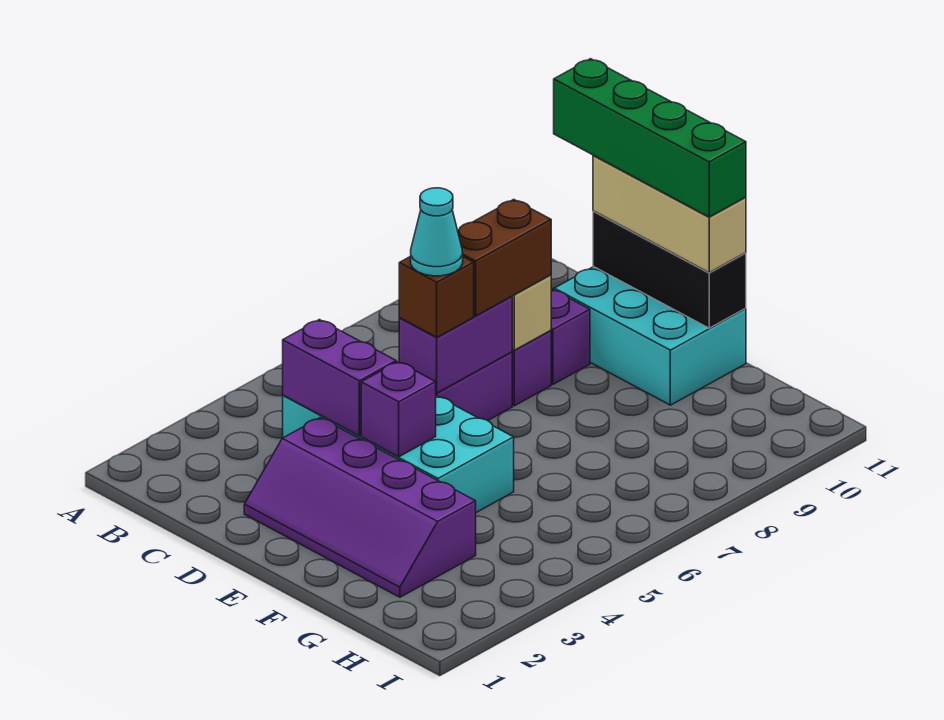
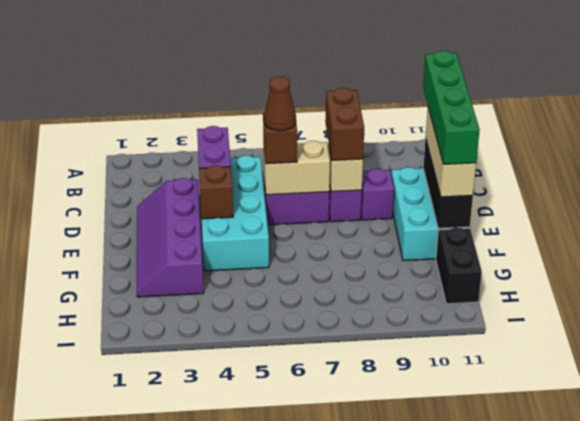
purple brick D6:D7 level 2 -> tan brick D6:D7 level 2
cyan cone D6 level 4 -> brown cone D6 level 4
brown brick D7:D8 level 3 -> brown brick C8:D8 level 3
purple brick E4 level 2 -> brown brick E4 level 2
none -> black brick G11:H11 level 1

